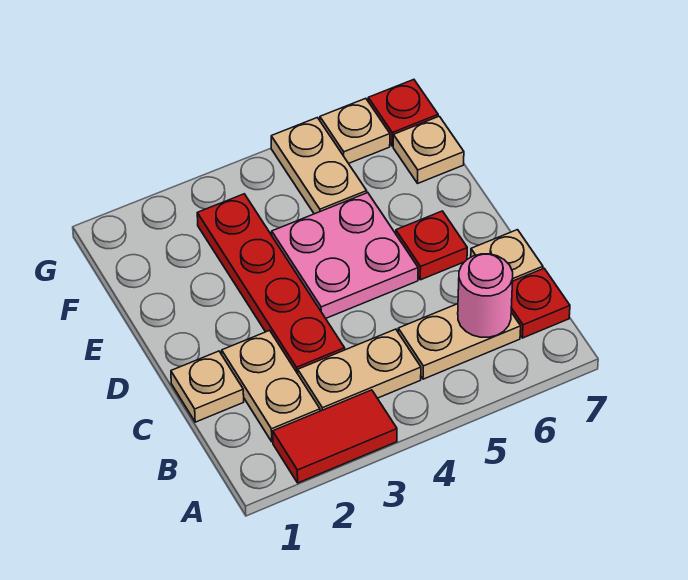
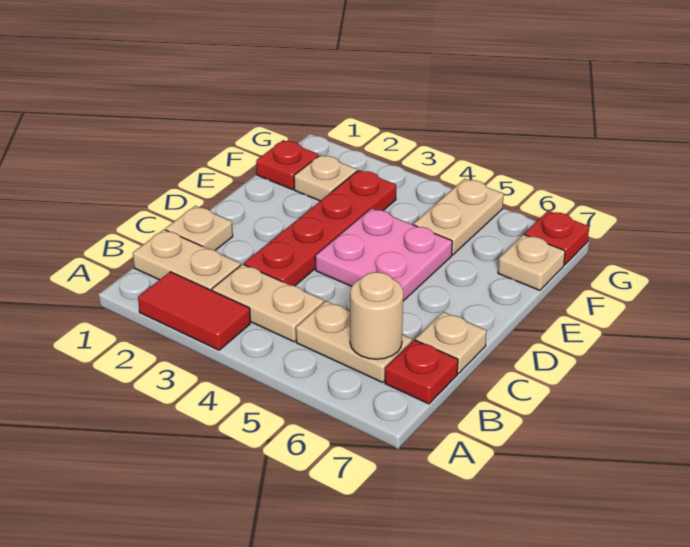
tan plate B2:C2 level 1 -> tan plate B1:B2 level 1
pink round brick B6 level 2 -> tan round brick B6 level 2
red plate D6 level 1 -> red plate F1 level 1
tan plate G6 level 1 -> tan plate F2 level 1

